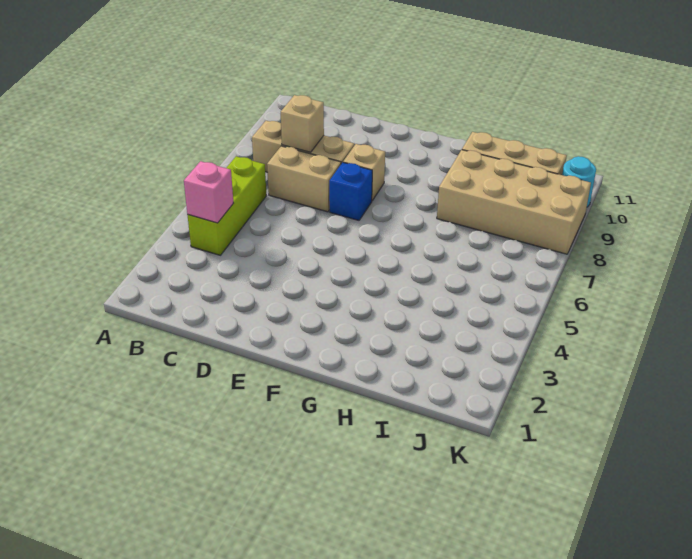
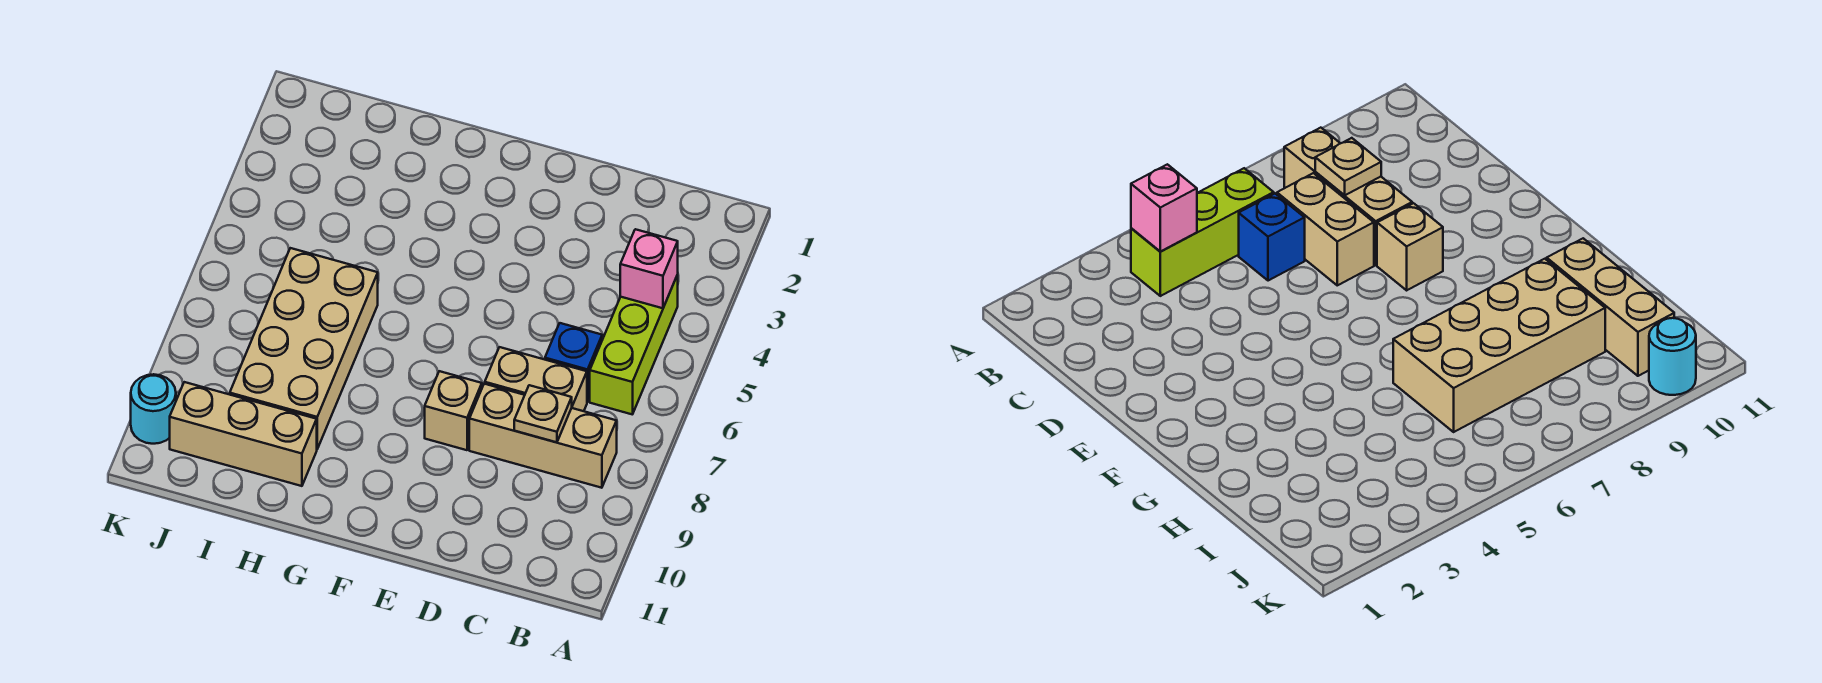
tan brick C8 level 2 -> tan plate C8 level 2
blue brick E7 level 1 -> blue brick C6 level 1
tan brick H8:K9 level 1 -> tan brick H6:I9 level 1

